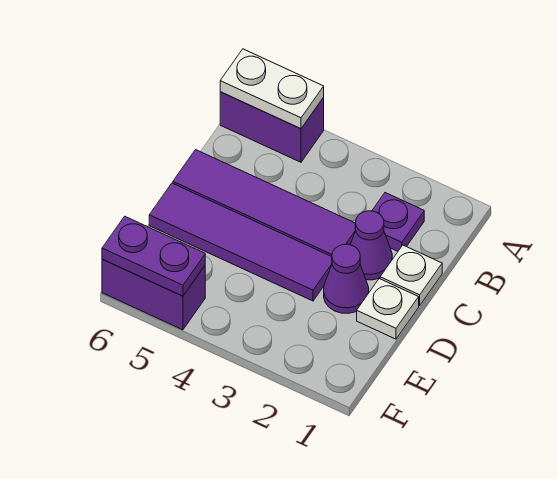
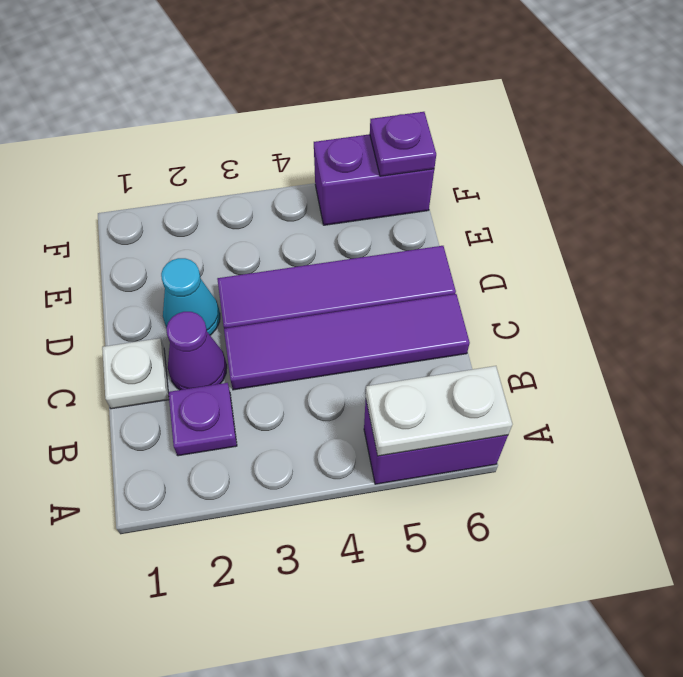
white plate D1 level 1 -> none
purple cone D2 level 1 -> cyan cone D2 level 1
purple plate F5:F6 level 2 -> purple plate F6 level 2

